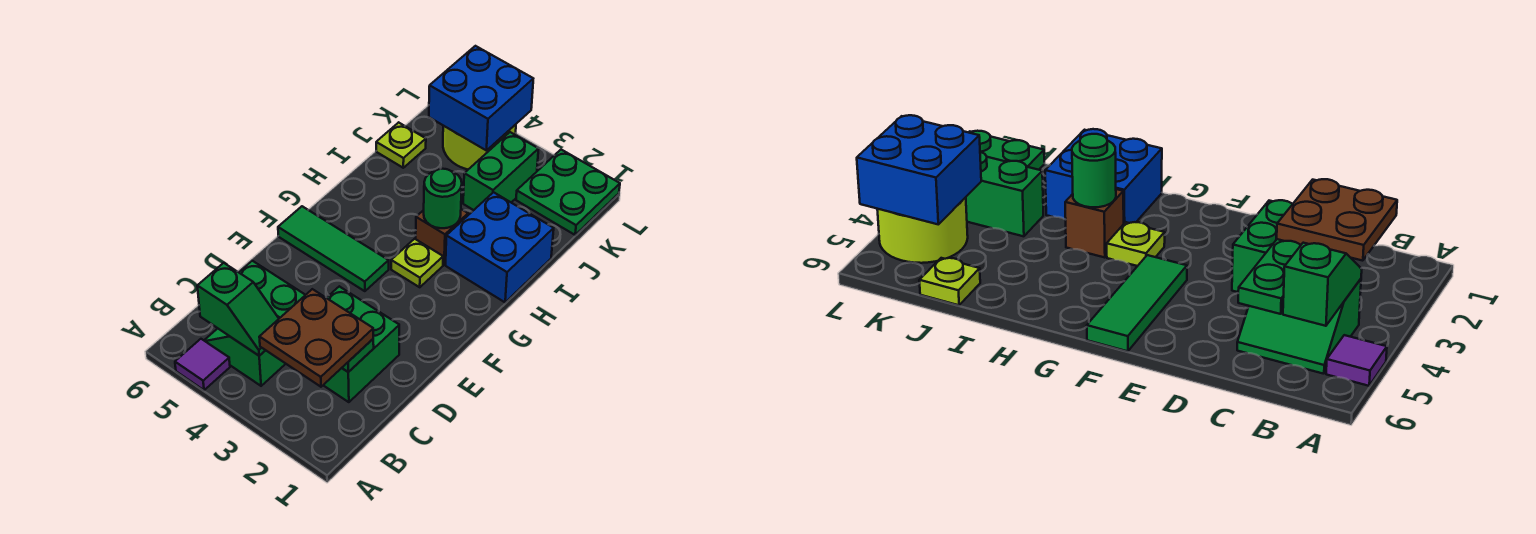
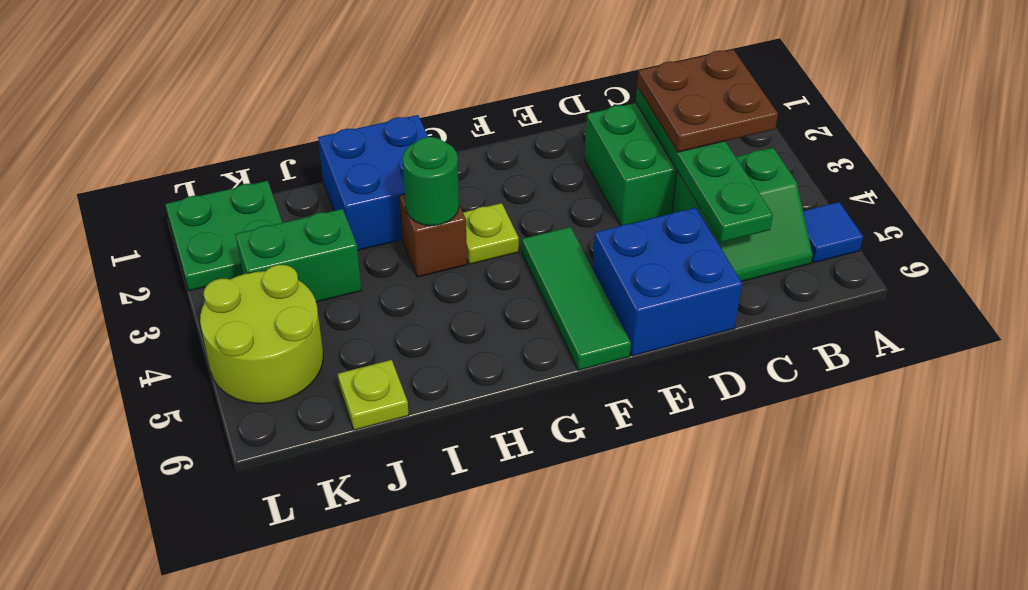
purple tile A5 level 1 -> blue tile A5 level 1
green slope B4:B5 level 2 top 5 -> none
blue brick K4:L5 level 2 -> blue brick D5:E6 level 1

